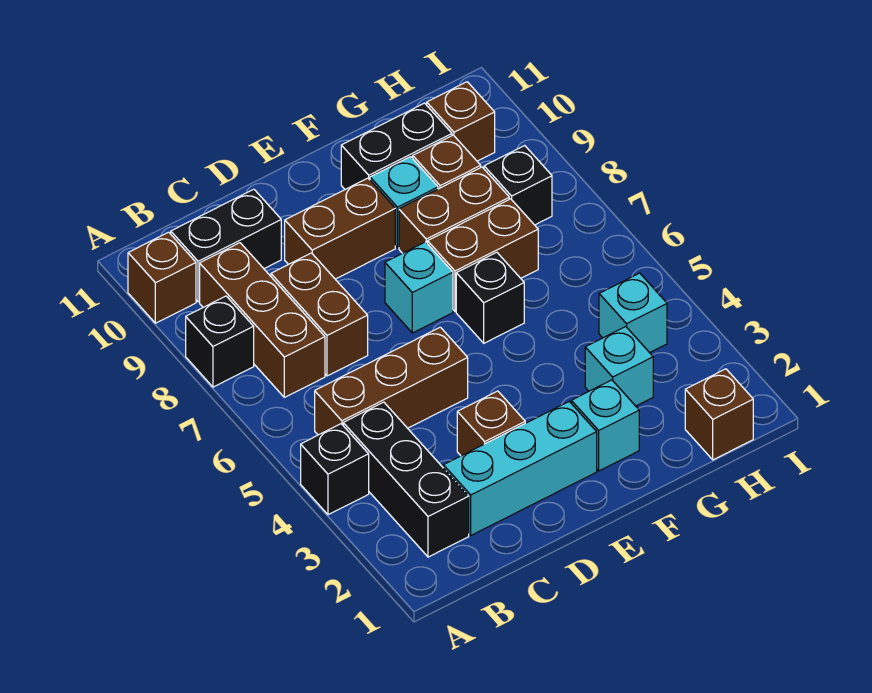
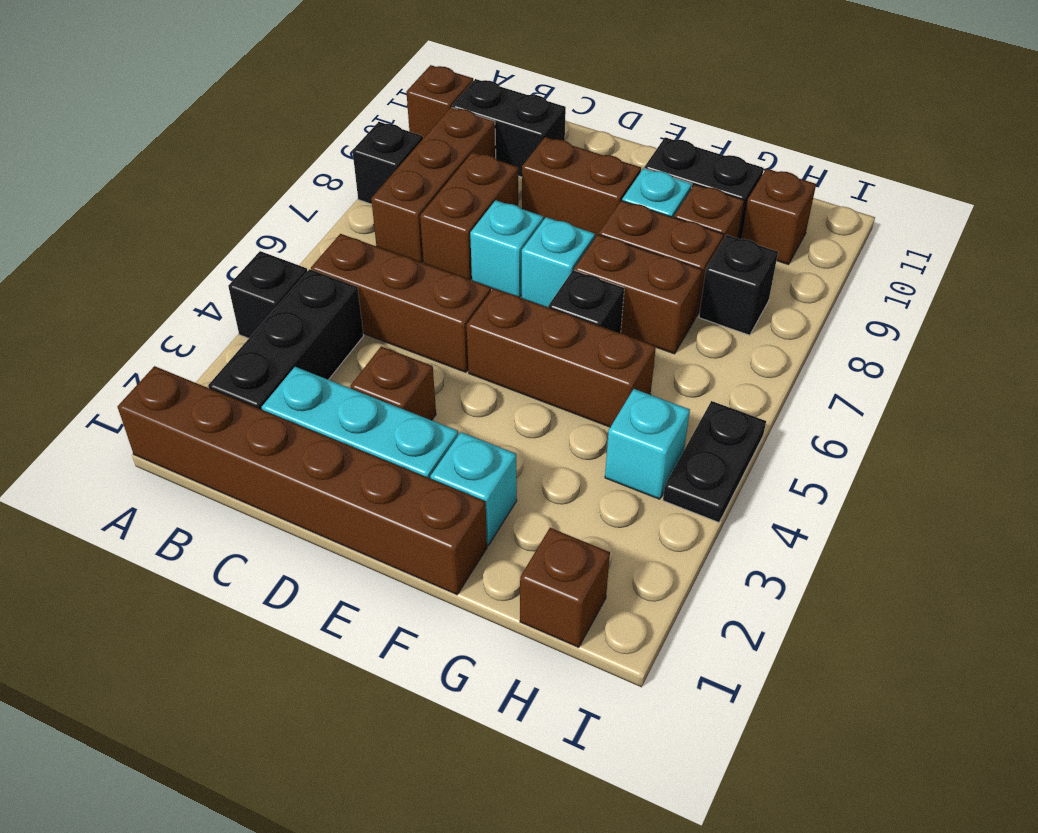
none -> brown brick A1:F1 level 1
none -> brown brick E5:G5 level 1
cyan brick G3 level 1 -> cyan brick D7 level 1
none -> black plate I4:I5 level 1

